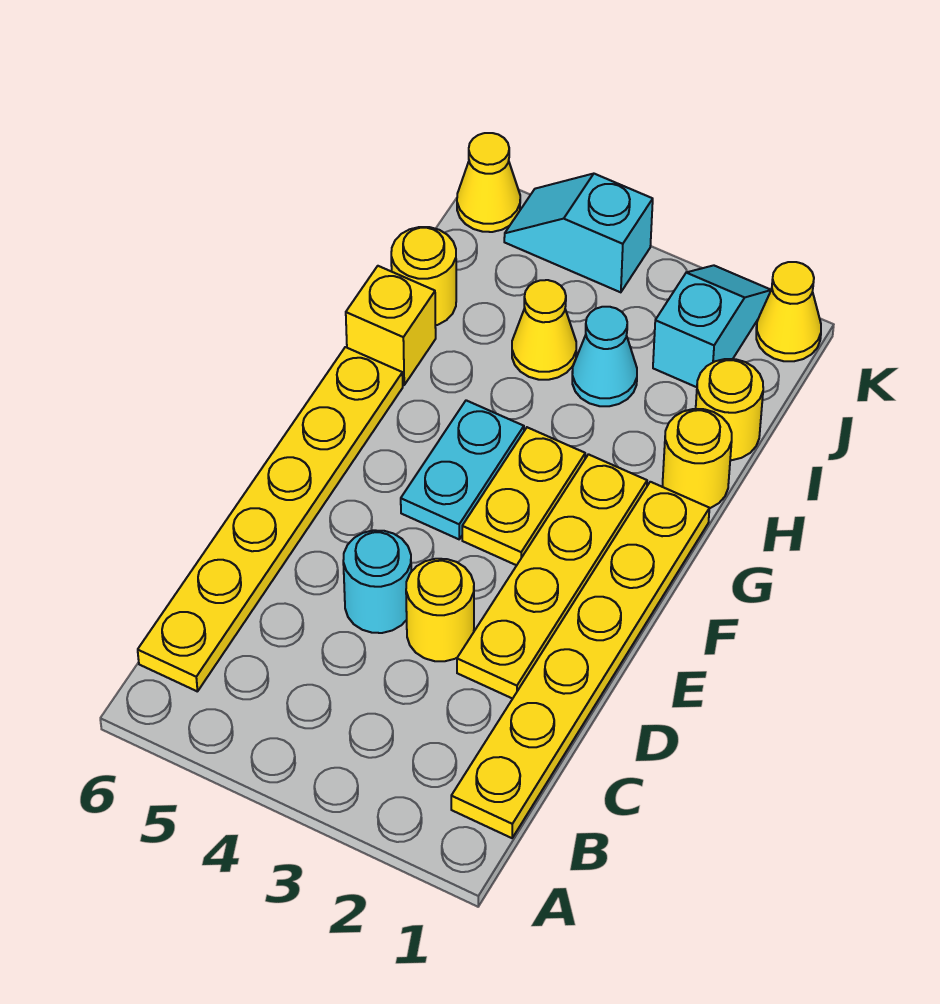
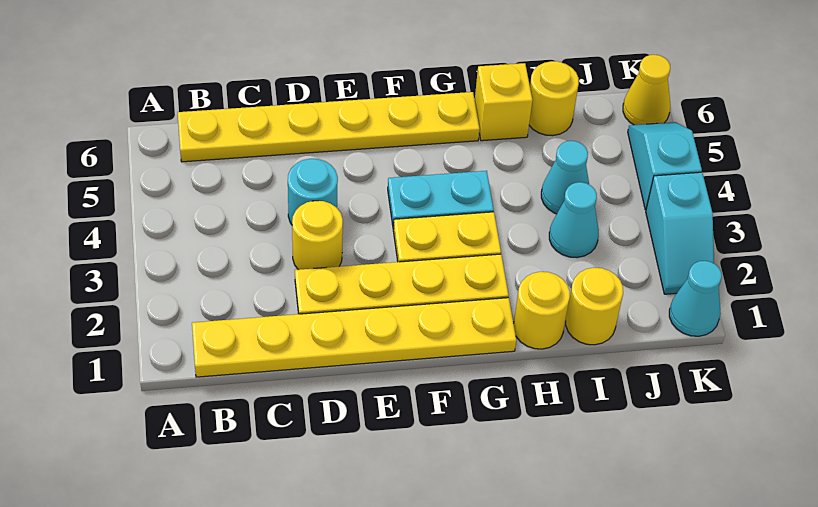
yellow cone I4 level 1 -> cyan cone I4 level 1
cyan slope J2:K2 level 1 top J -> cyan slope K2:K3 level 1 top 3
yellow cone K1 level 1 -> cyan cone K1 level 1

